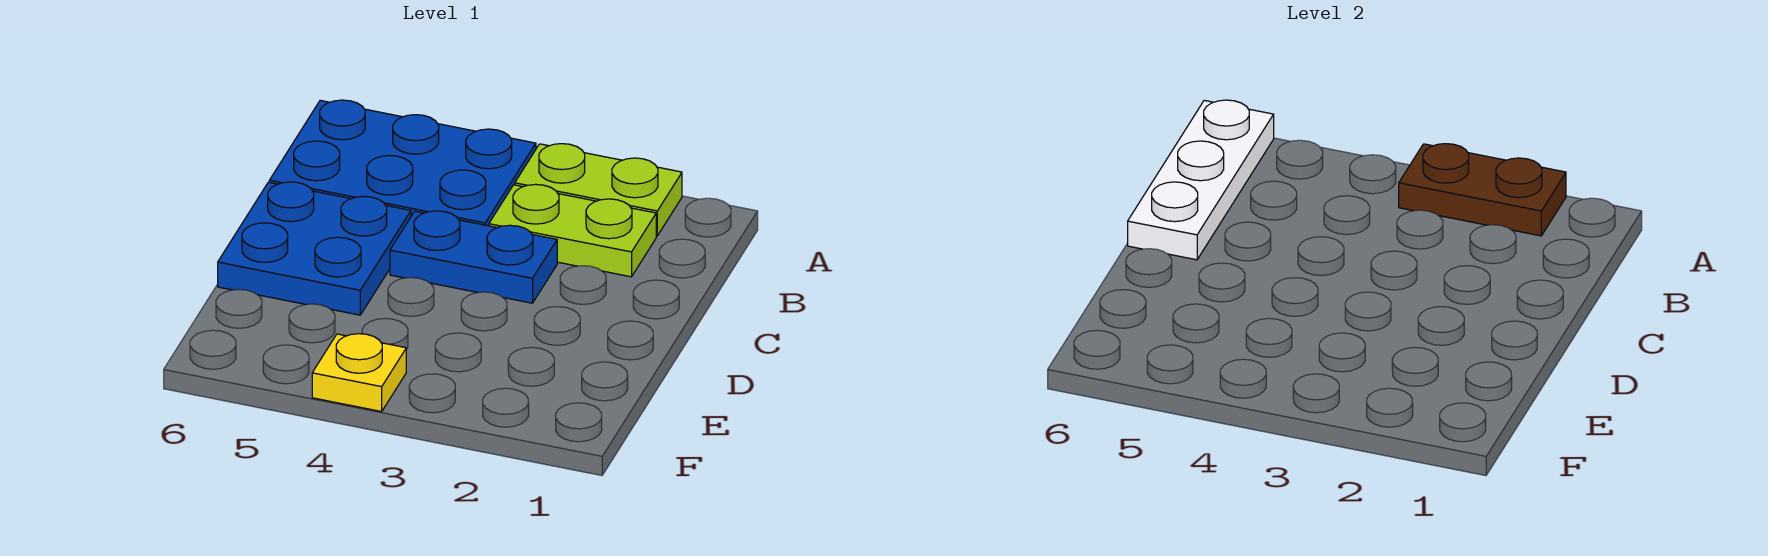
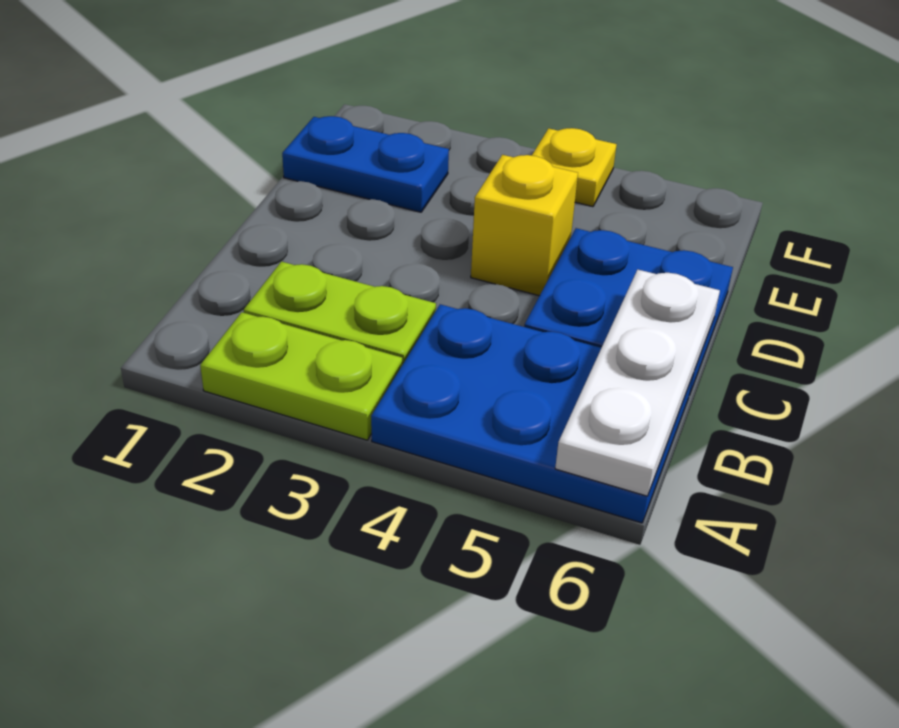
brown plate A2:A3 level 2 -> none
blue plate C3:C4 level 1 -> blue plate E1:E2 level 1
none -> yellow brick D4 level 1

